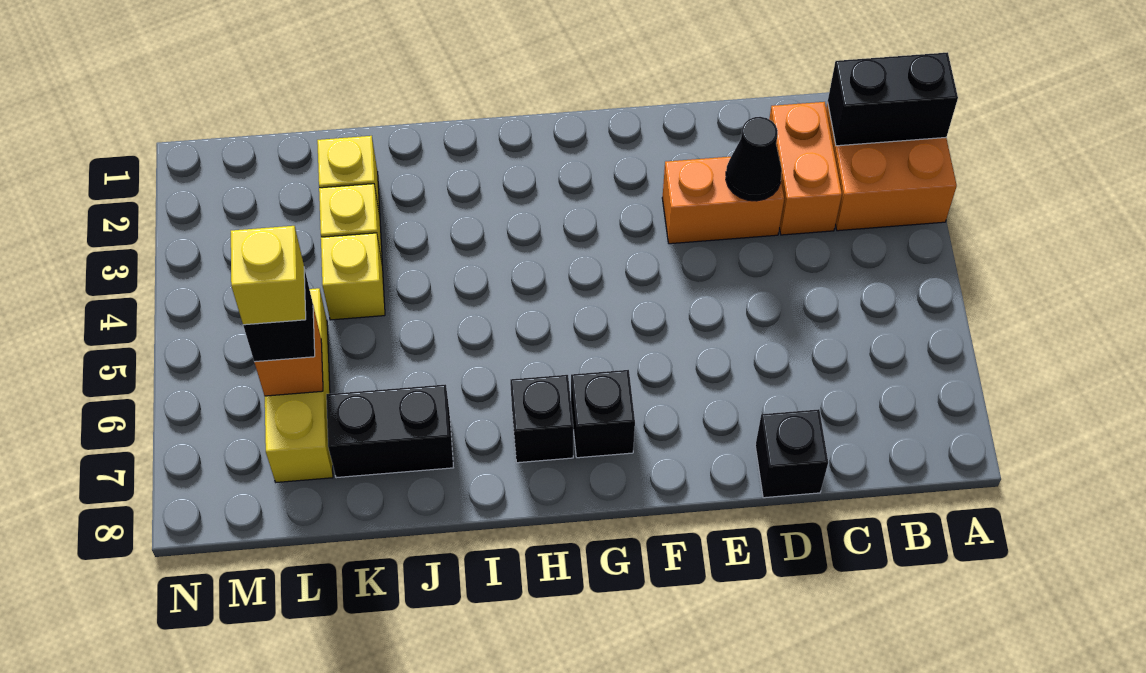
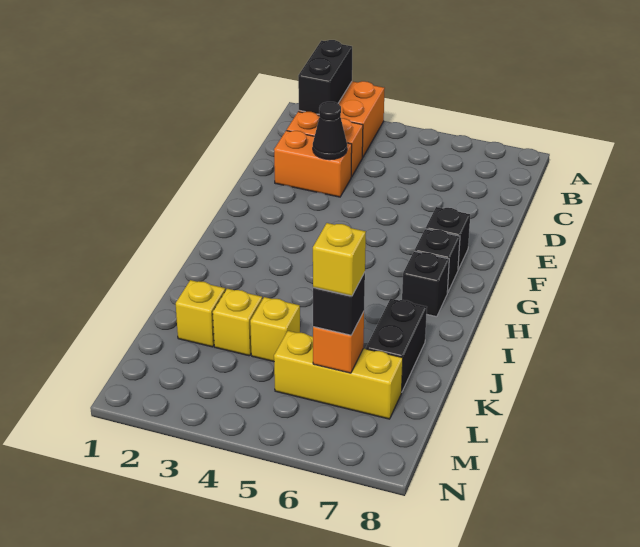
orange brick D3:E3 level 1 -> orange brick D2:D3 level 1
black brick D8 level 1 -> black brick F7 level 1

